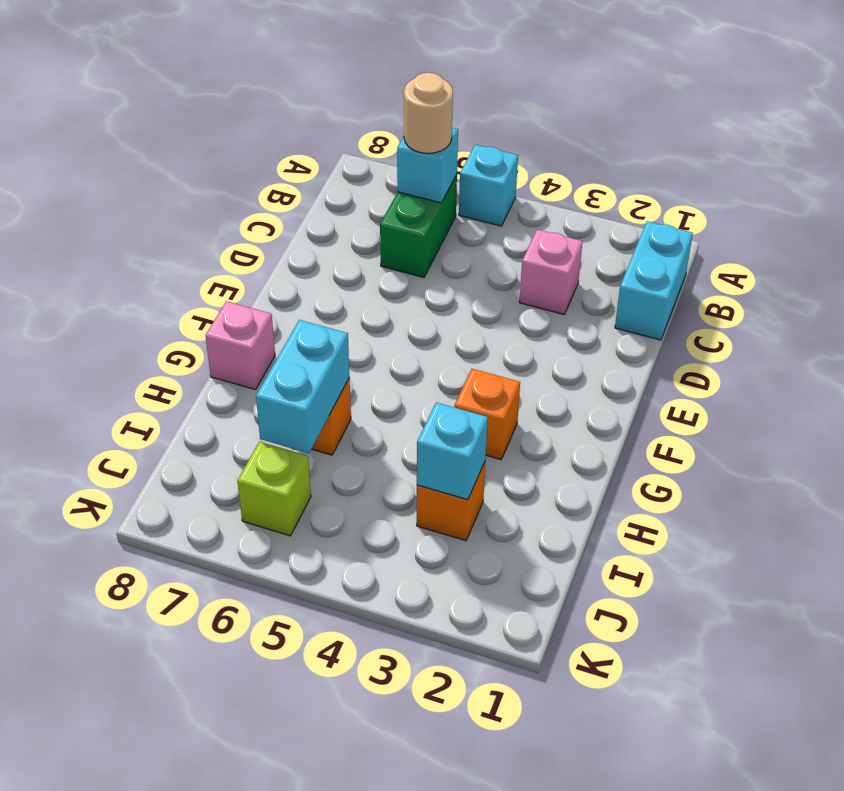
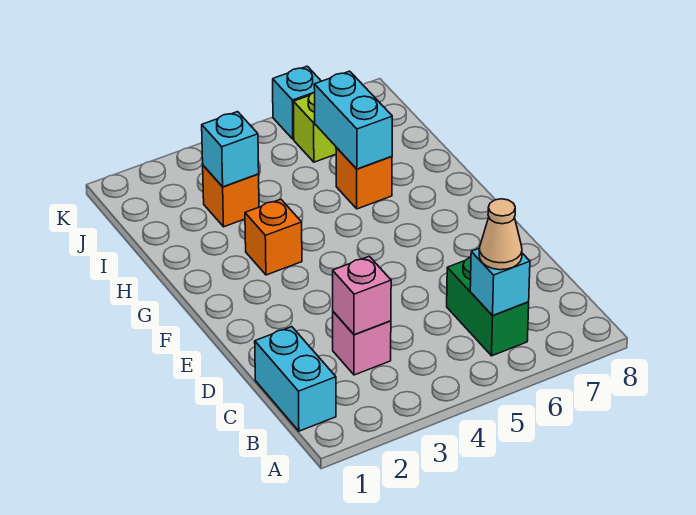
cyan brick A5 level 1 -> cyan brick K6 level 1
tan round brick B6 level 3 -> tan cone B6 level 3
pink brick G8 level 1 -> pink brick C3 level 2

